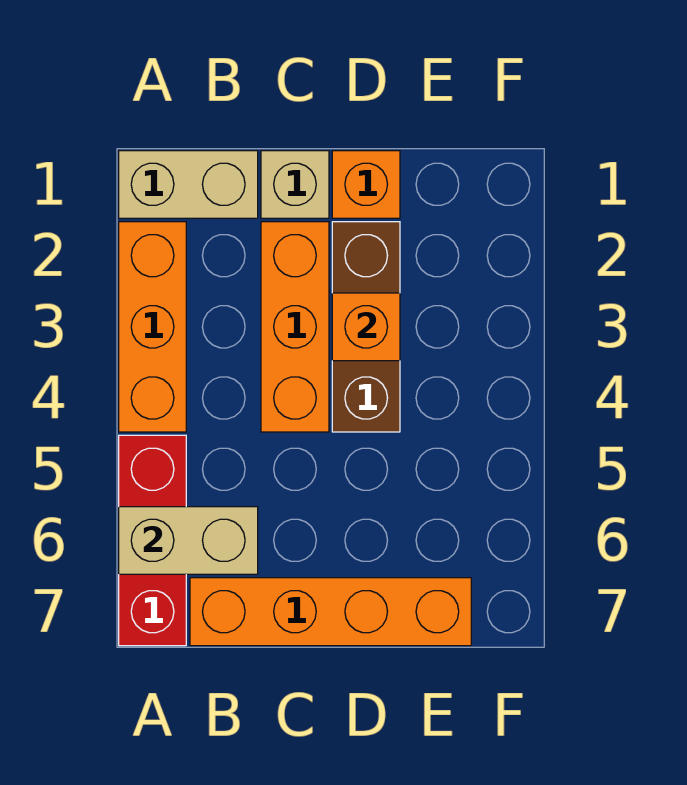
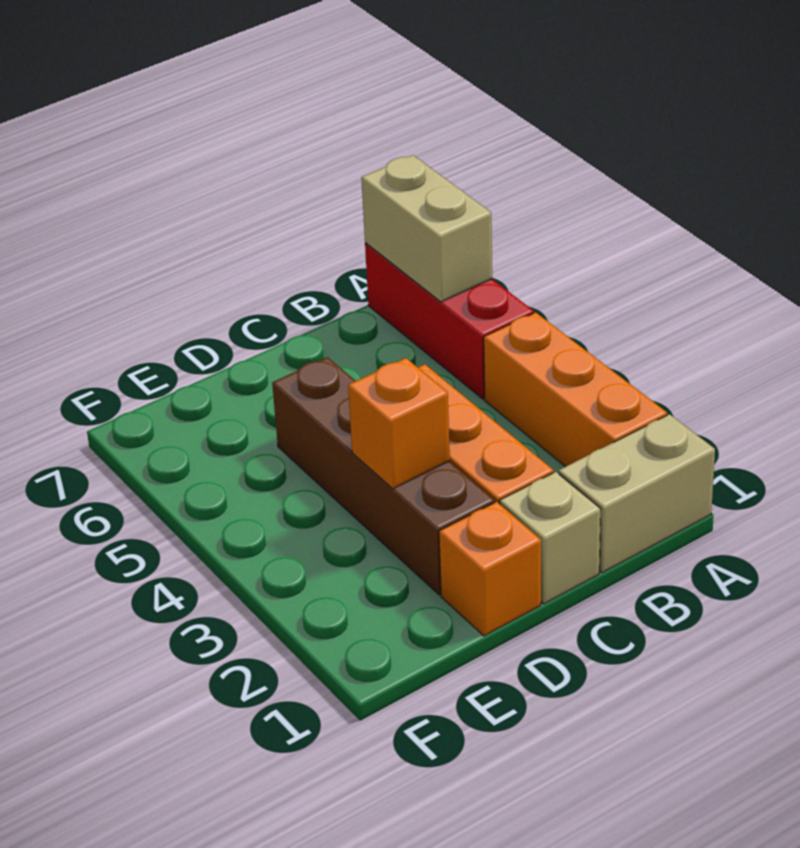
tan brick A6:B6 level 2 -> tan brick A6:A7 level 2
orange brick B7:E7 level 1 -> none
brown brick D2:D4 level 1 -> brown brick D2:D5 level 1

